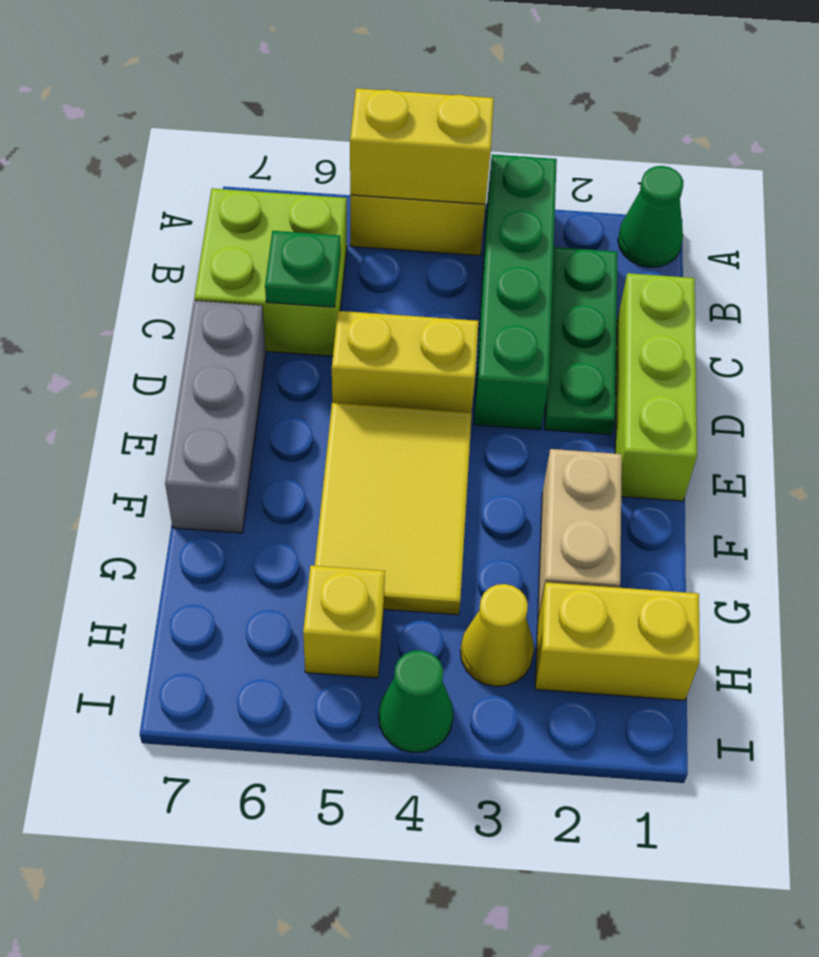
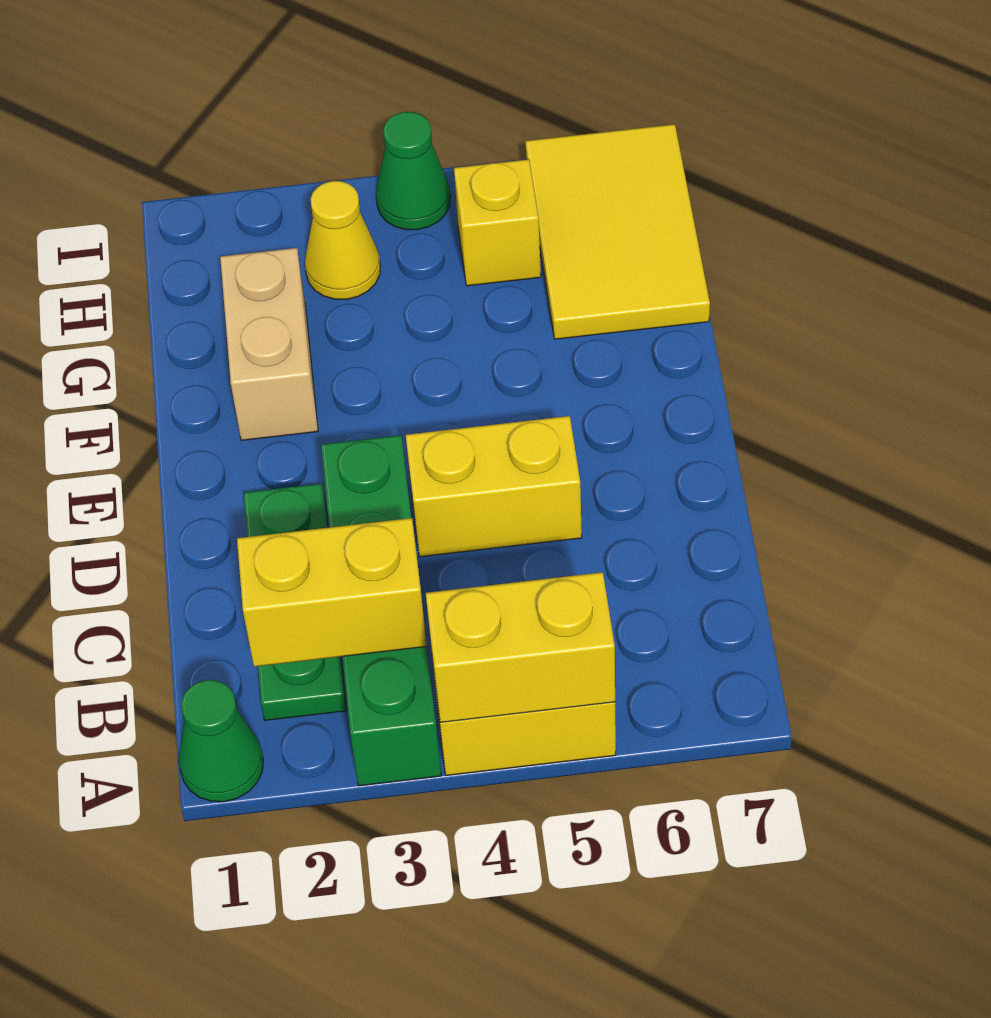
lime brick B6:C7 level 1 -> none
lime brick C1:E1 level 1 -> none
green plate C6 level 2 -> none
grey brick D7:F7 level 1 -> none
yellow tile E4:G5 level 1 -> yellow tile G6:I7 level 1
yellow brick H1:H2 level 1 -> yellow brick B2:B3 level 2

